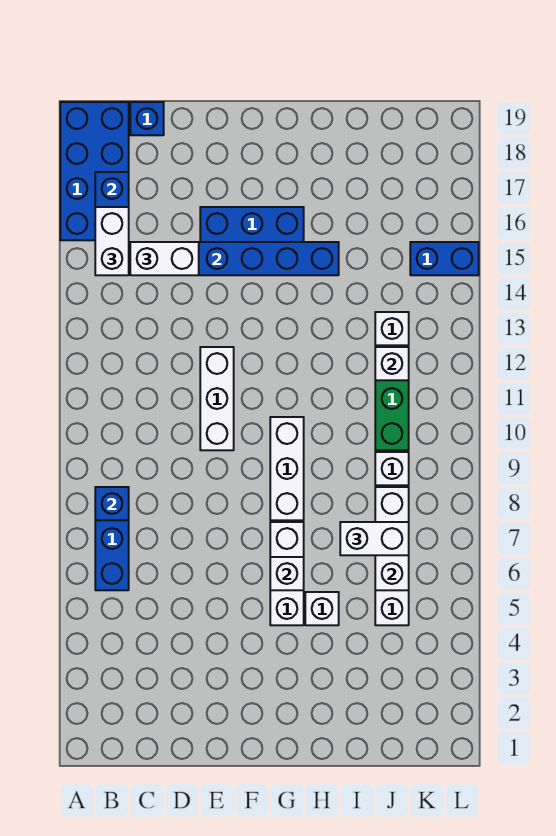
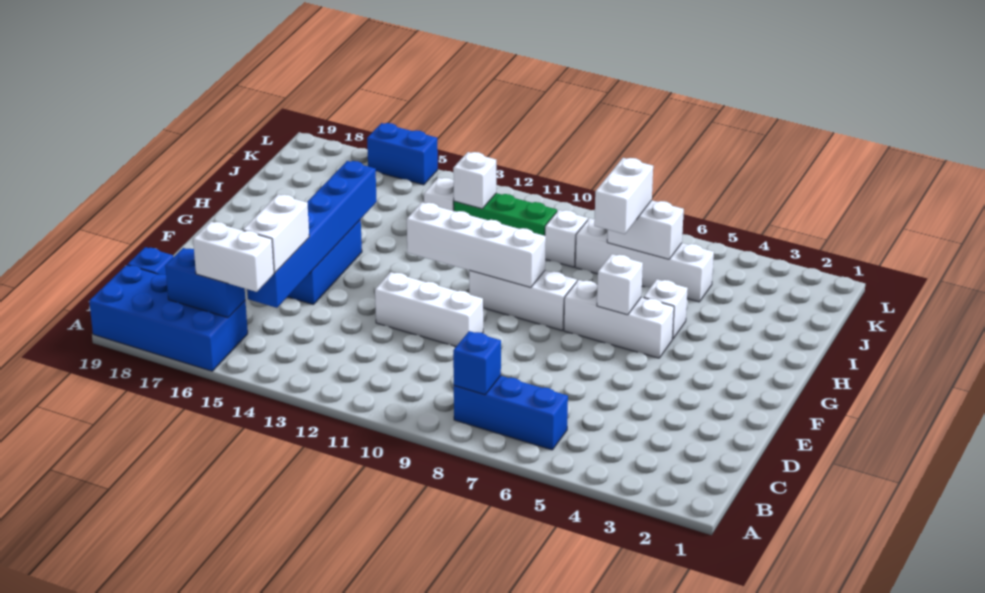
none -> white brick G9:G12 level 2
blue brick K15:L15 level 1 -> blue brick L15:L16 level 1

